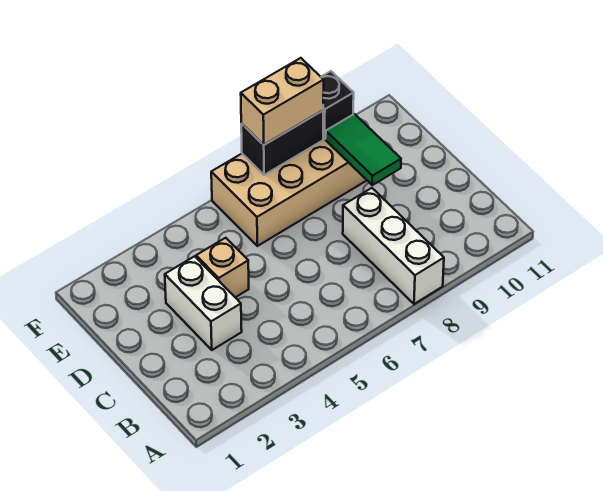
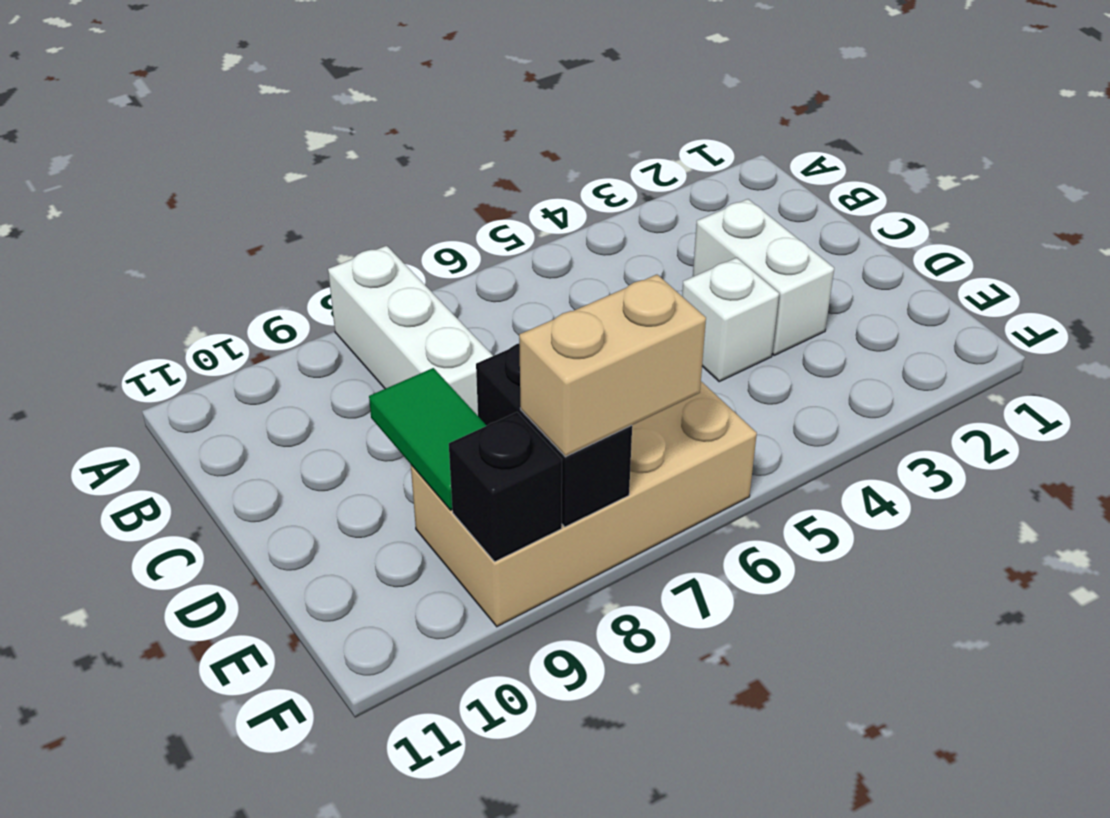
tan brick D4 level 1 -> white brick D4 level 1
black brick F7:F8 level 2 -> black brick E8:F8 level 2

